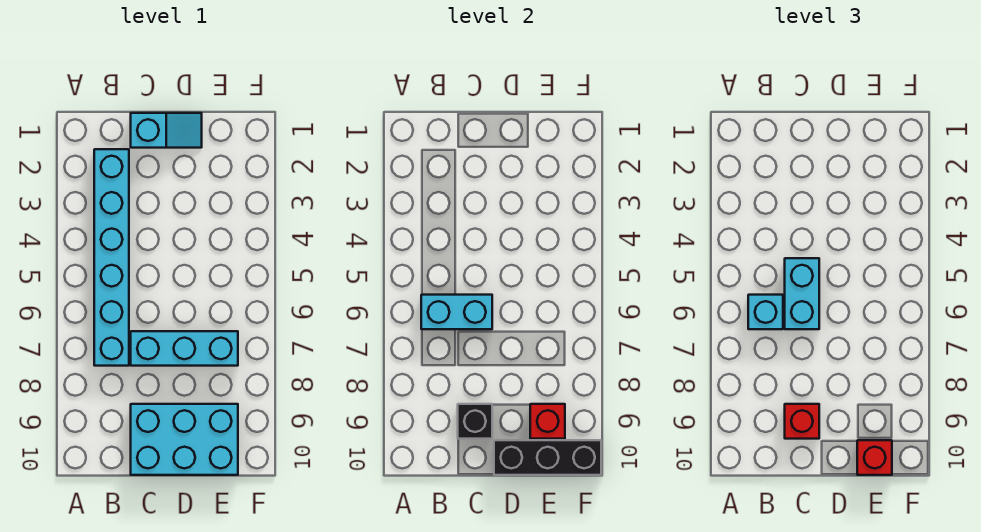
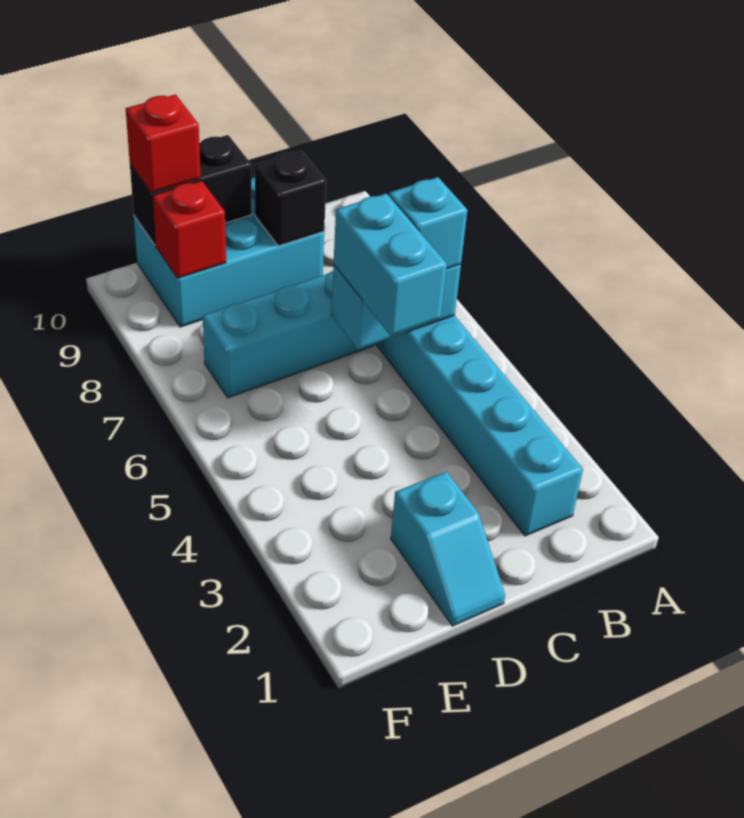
cyan slope C1:D1 level 1 top C -> cyan slope D1:D2 level 1 top 2
red brick C9 level 3 -> none
black brick D10:F10 level 2 -> black brick D10:E10 level 2

